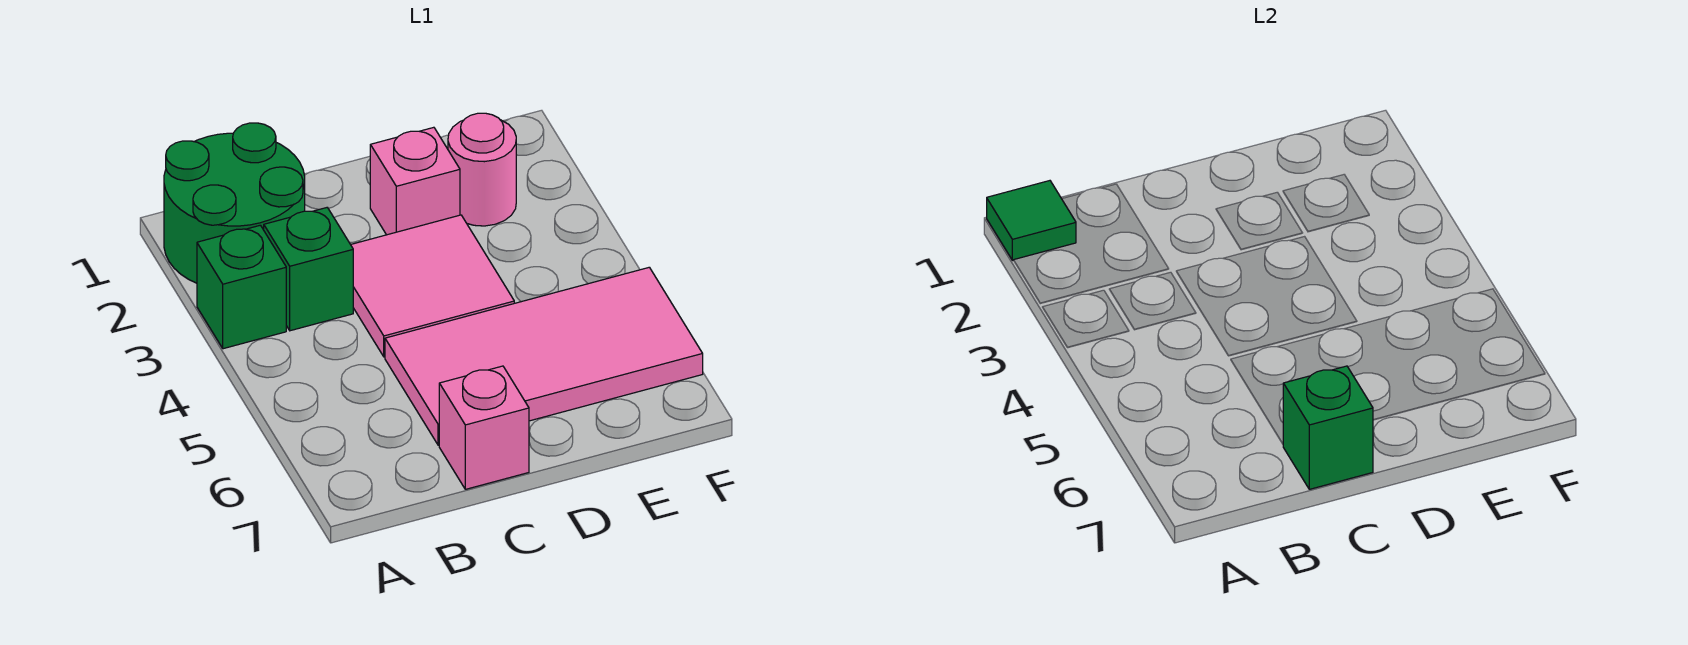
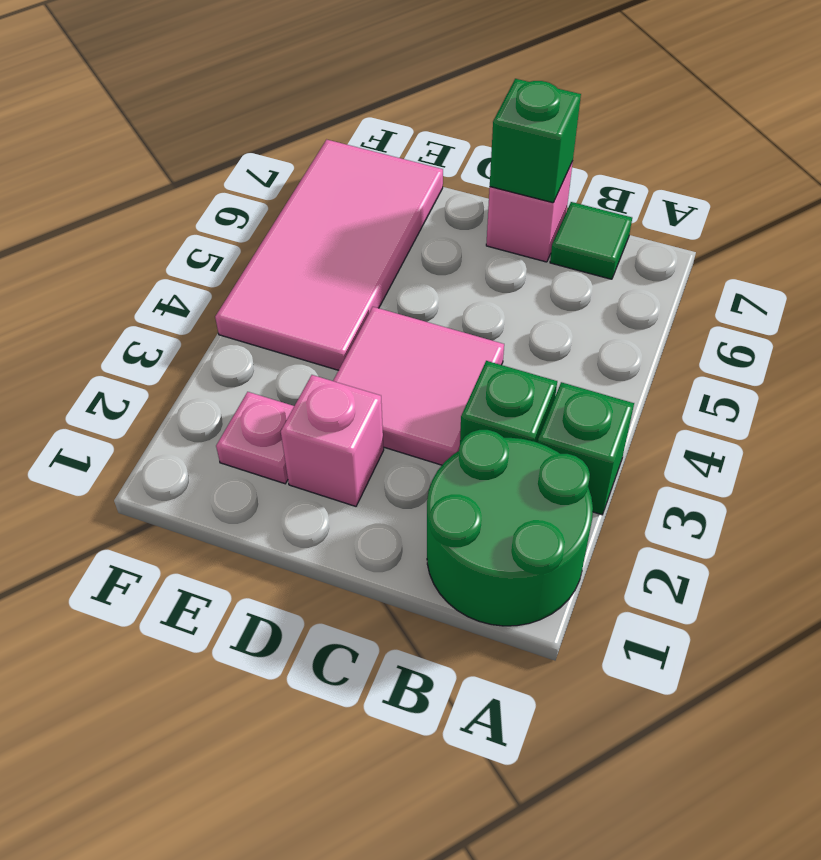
green tile A1 level 2 -> green tile B7 level 1
pink tile C5:F6 level 1 -> pink tile E4:F7 level 1
pink round brick E2 level 1 -> pink plate E2 level 1

